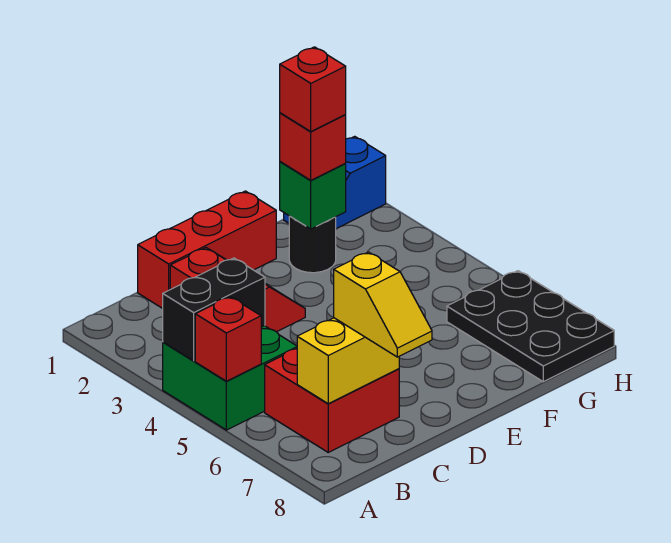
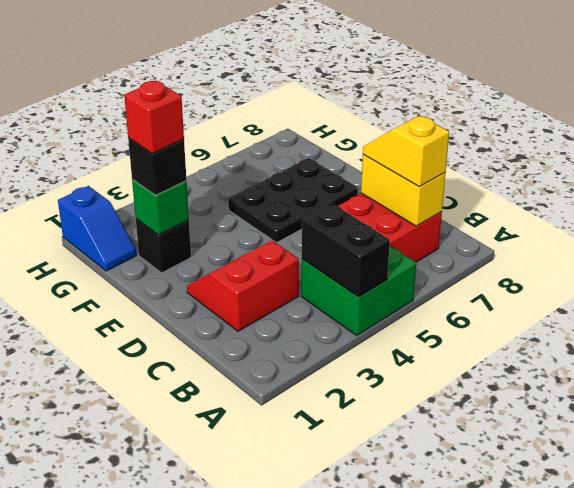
red brick A5 level 2 -> none
red brick C1:E1 level 1 -> none
yellow slope C7:C8 level 3 top 7 -> yellow slope B7:C7 level 3 top B
black round brick F2 level 1 -> black brick F2 level 1
red brick F2 level 3 -> black brick F2 level 3
black plate G6:H8 level 1 -> black plate E5:F7 level 1

